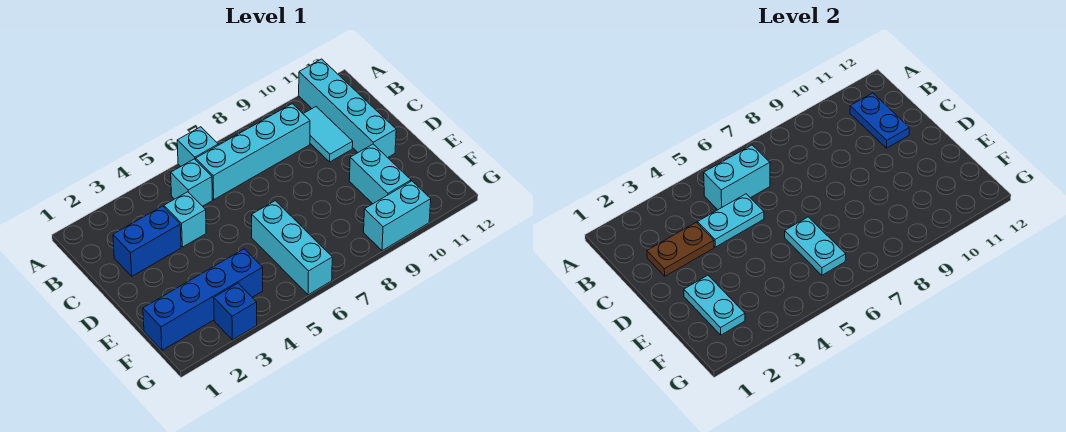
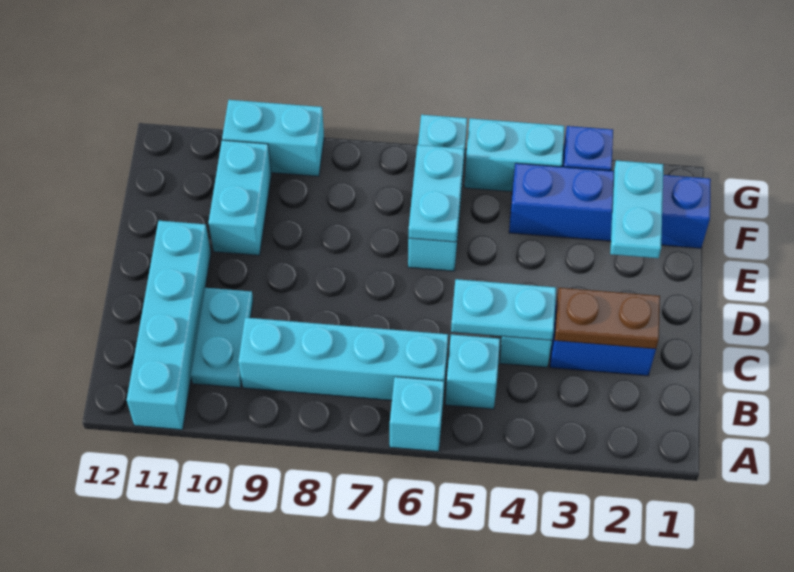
cyan brick B5:B6 level 2 -> cyan brick G4:G5 level 1
cyan tile B10:C10 level 1 -> cyan plate B10:C10 level 1
blue plate B11:C11 level 2 -> none

